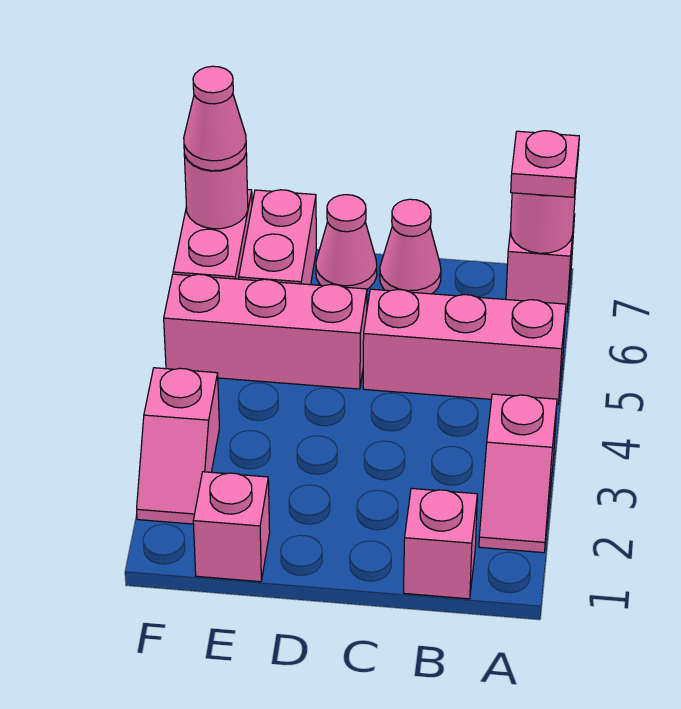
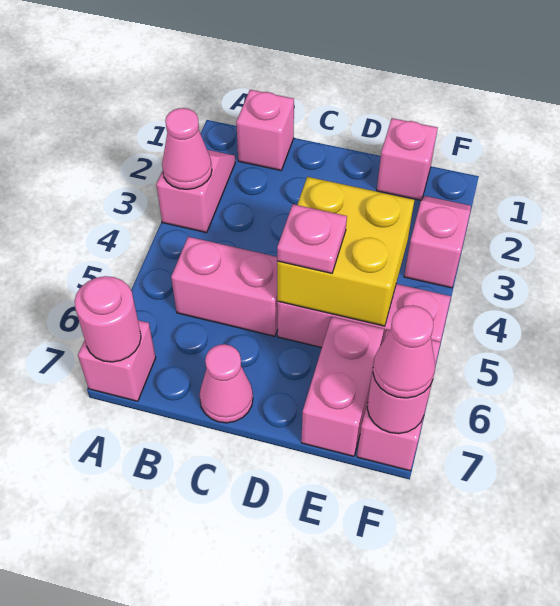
pink brick A5:C5 level 1 -> pink brick B5:C5 level 1
pink plate A7 level 3 -> pink plate D5 level 3
none -> yellow brick D4:E5 level 2
pink cone D7 level 1 -> pink cone A3 level 2

